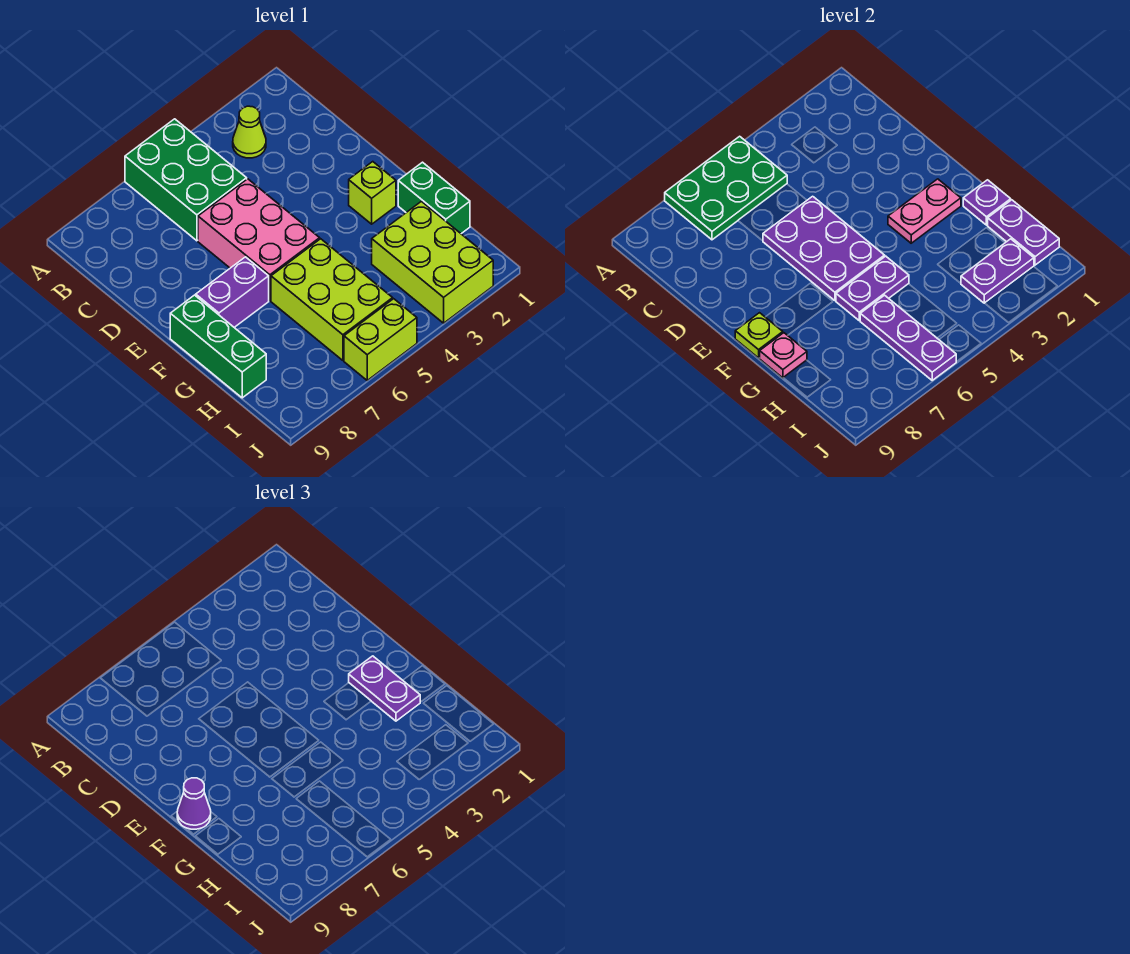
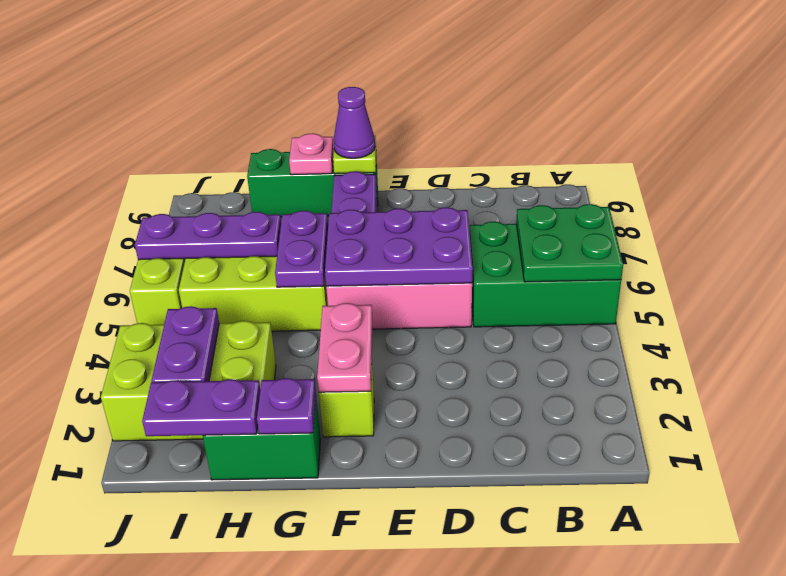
green plate A5:B7 level 2 -> green plate A5:B6 level 2
lime cone B3 level 1 -> none
purple plate F2:G2 level 3 -> none

